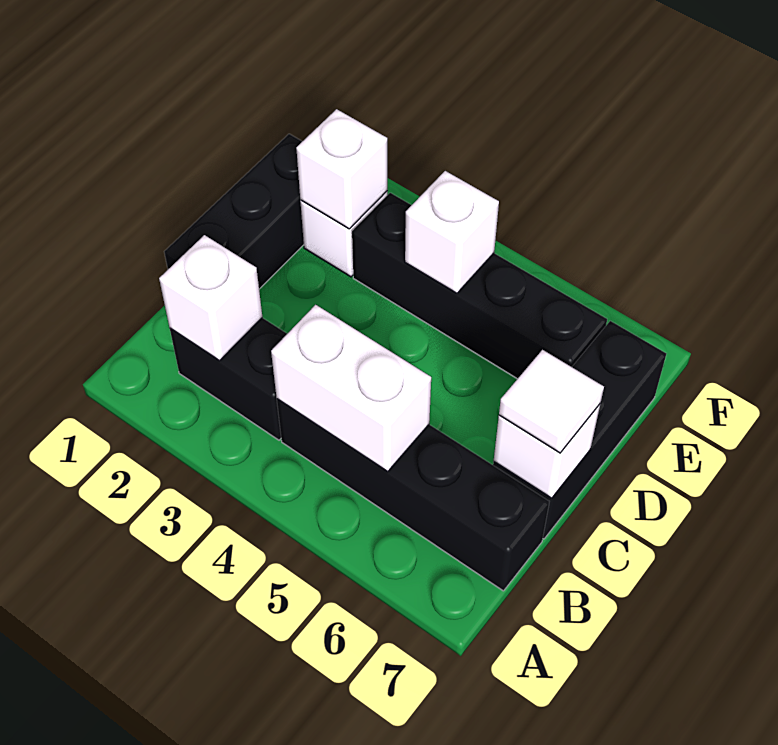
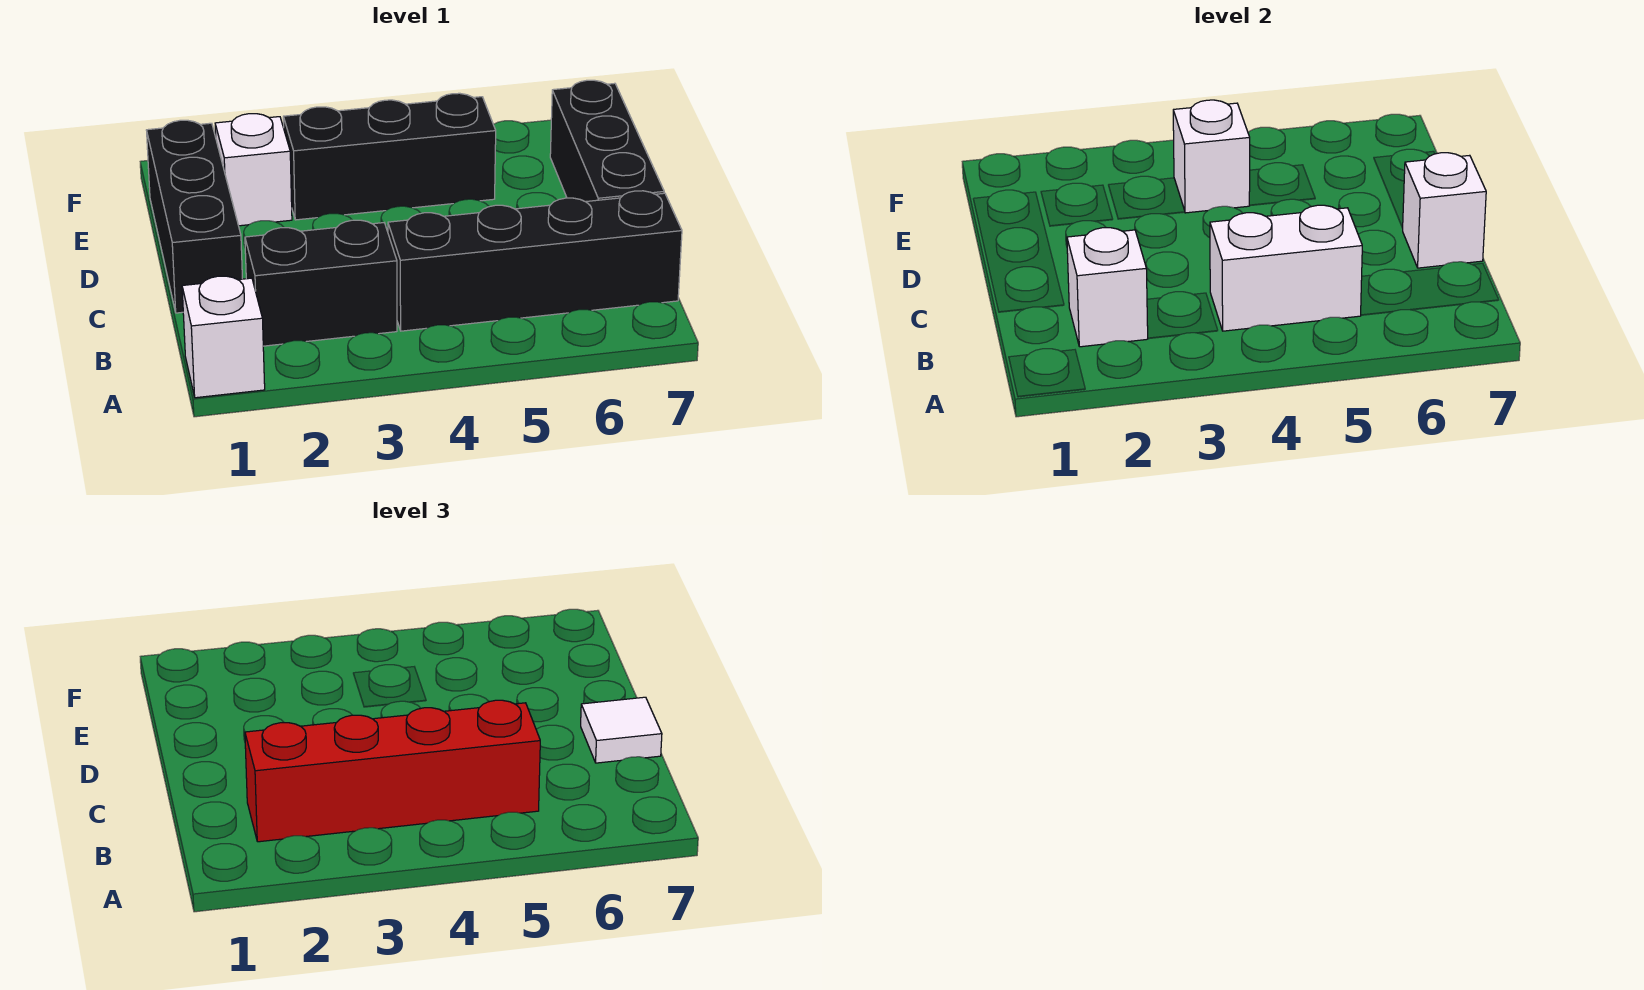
none -> red brick B2:B5 level 3
white brick E2 level 2 -> white brick A1 level 1
black brick E3:E6 level 1 -> black brick E3:E5 level 1

